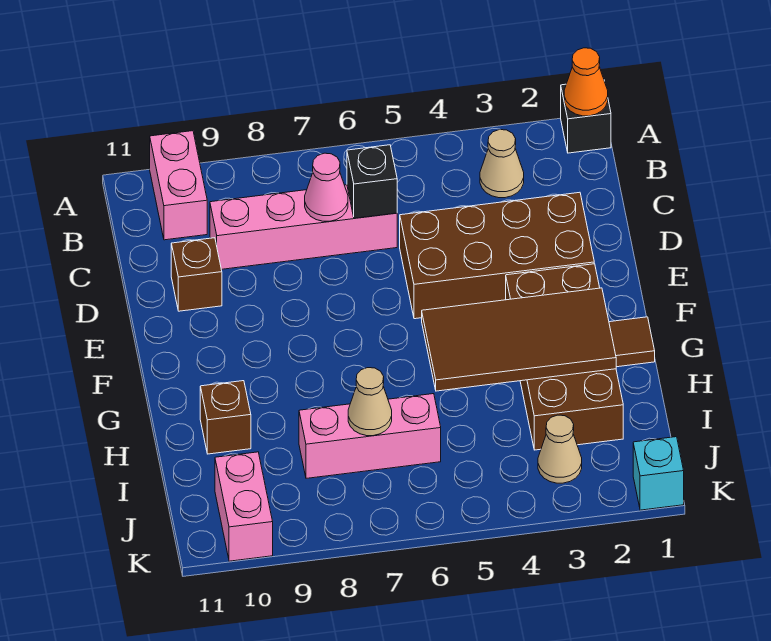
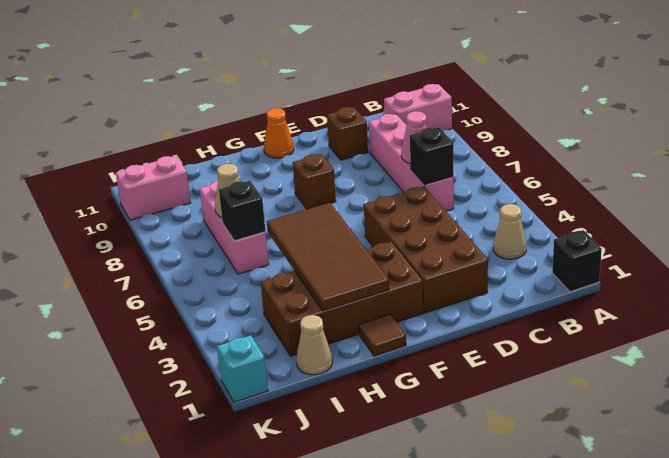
orange cone A1 level 2 -> orange cone F11 level 1
brown brick H10 level 1 -> brown brick F8 level 1
none -> black brick I6 level 2
tan cone J3 level 1 -> tan cone I1 level 1

